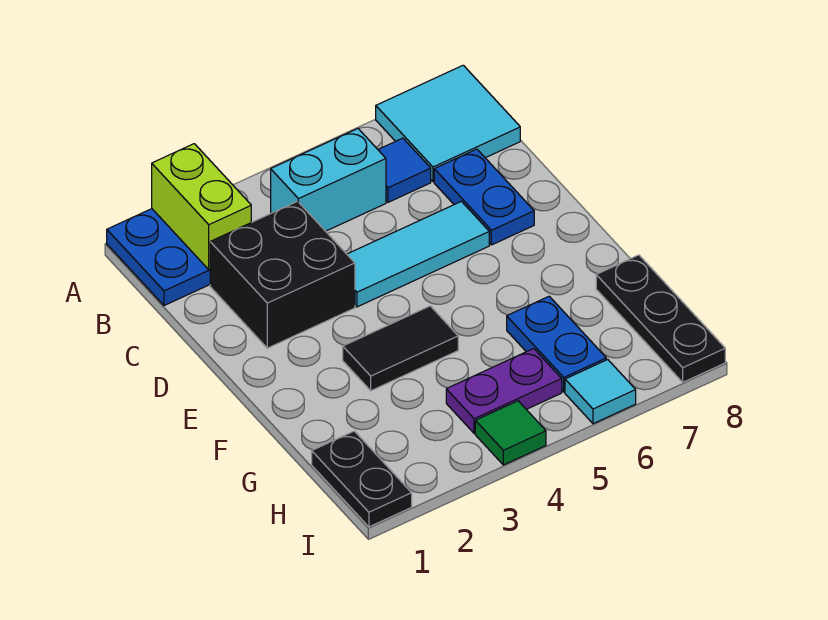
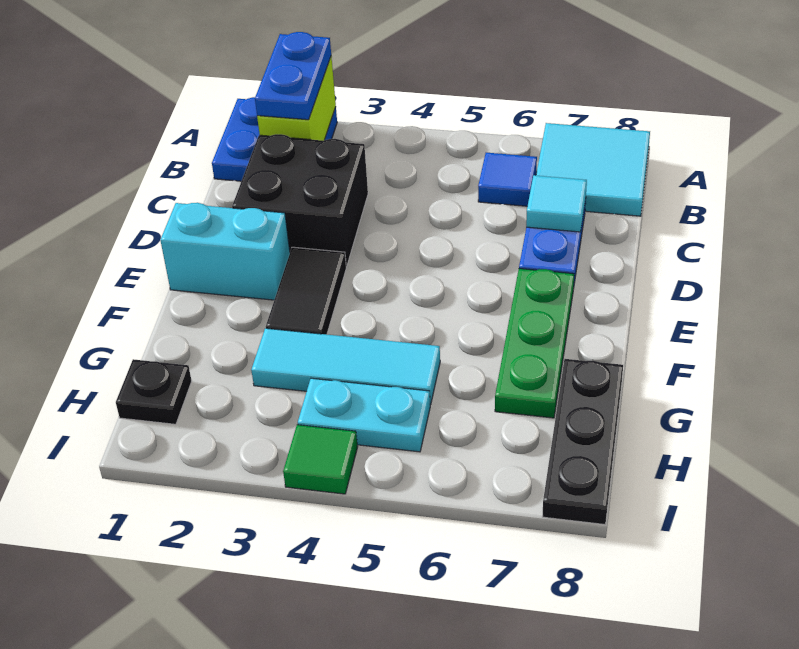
cyan brick B4:B5 level 1 -> cyan brick E1:E2 level 1
cyan tile D4:D6 level 1 -> cyan tile G3:G5 level 1
none -> green plate E7:G7 level 1
black tile F3:F4 level 1 -> black tile E3:F3 level 1
blue plate G6:H6 level 1 -> blue plate A2:B2 level 3
black plate H1:I1 level 1 -> black plate H1 level 1
purple plate H4:H5 level 1 -> cyan plate H4:H5 level 1
cyan tile I6 level 1 -> cyan tile C7 level 2

